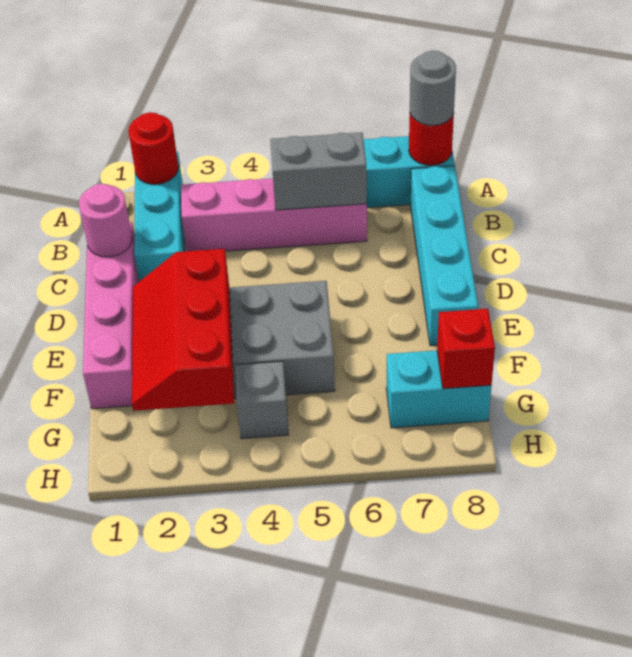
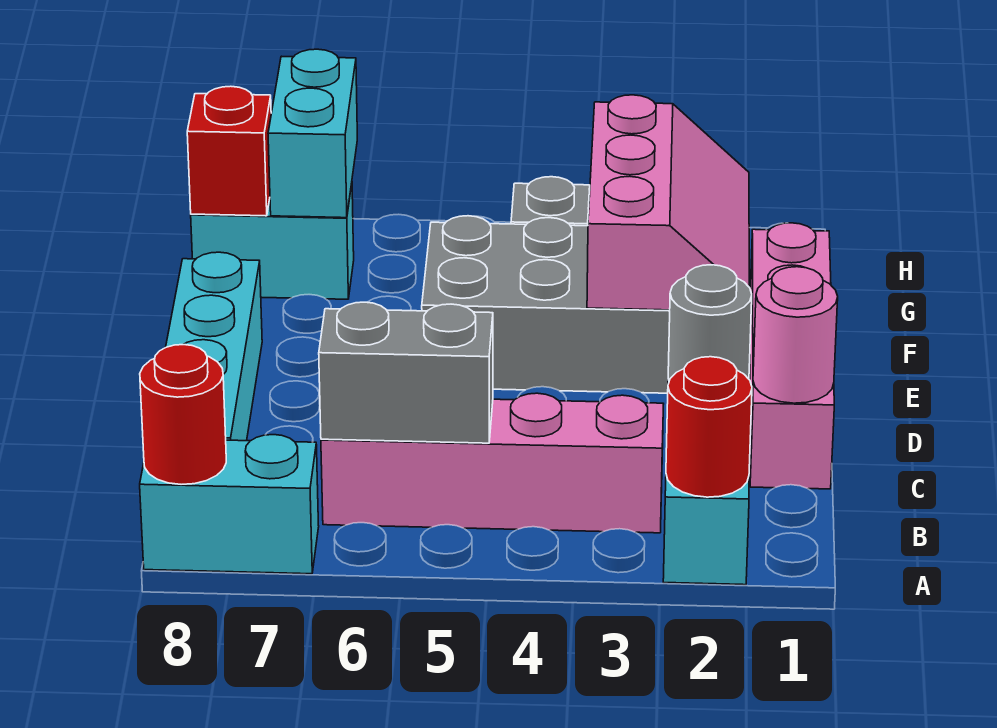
grey round brick A8 level 3 -> grey round brick C2 level 2
red slope E2:G3 level 2 top 3 -> pink slope E2:G3 level 2 top 3
none -> cyan brick G7:H7 level 2

